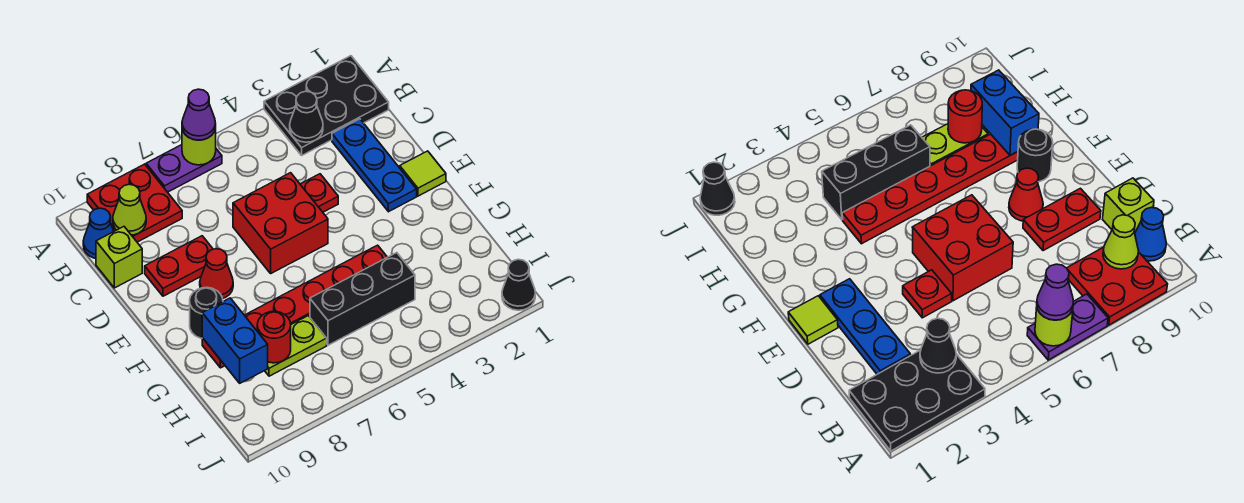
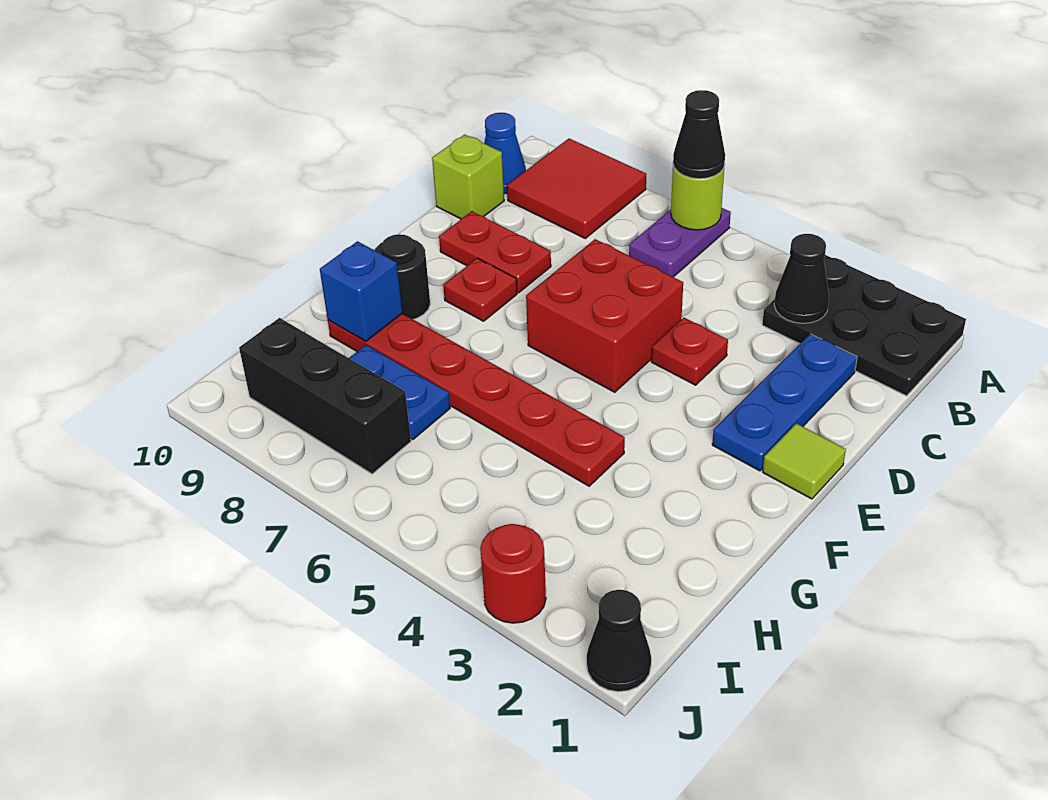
purple plate A6:A7 level 1 -> purple plate A6:B6 level 1
purple cone A6 level 3 -> black cone A6 level 3
red plate A8:B9 level 1 -> red tile A8:B9 level 1
lime cone B9 level 2 -> none
red cone E8 level 1 -> red plate E8 level 1
blue brick G9:H9 level 2 -> blue brick G9 level 2
black brick H4:H6 level 1 -> black brick I7:I9 level 1
lime plate H7:H8 level 1 -> blue plate H7:H8 level 1
red round brick H8 level 2 -> red round brick J3 level 1

